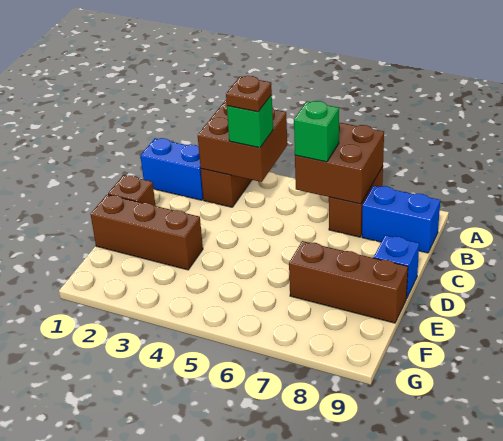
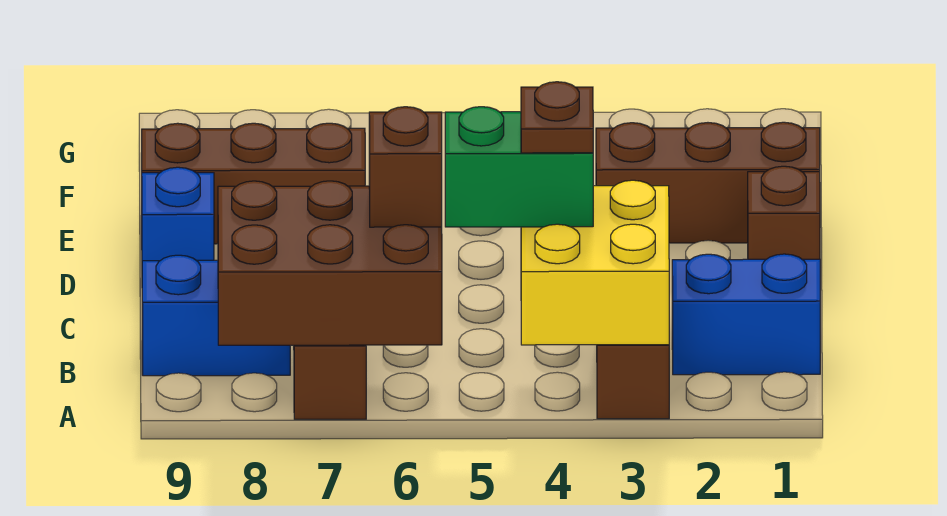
brown brick A3:B4 level 2 -> yellow brick A3:B4 level 2
brown brick A6:B7 level 2 -> brown brick A6:B8 level 2
green brick B4 level 3 -> green brick B4:B5 level 3
green brick B6 level 3 -> brown brick B6 level 3

